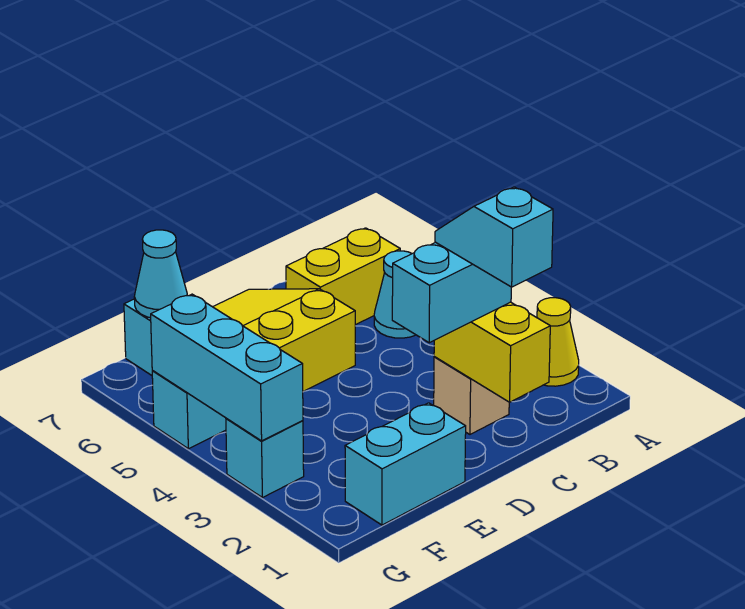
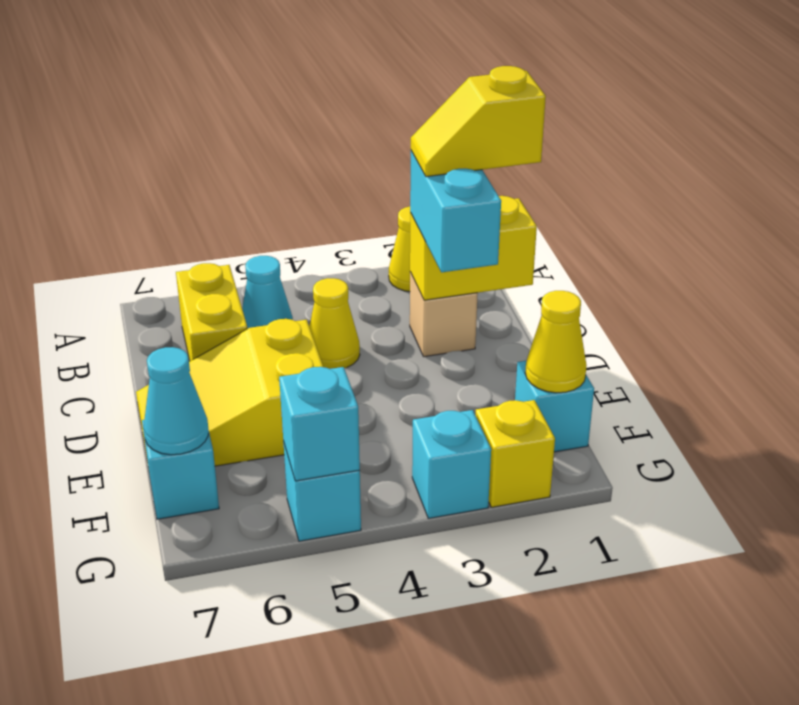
cyan slope C1:C2 level 4 top 1 -> yellow slope C1:C2 level 4 top 1
none -> yellow cone C4 level 1
cyan brick E1:F1 level 1 -> cyan brick F1 level 1
none -> yellow cone F1 level 2
none -> yellow brick G2 level 1
cyan brick G3:G5 level 2 -> cyan brick G5 level 2

